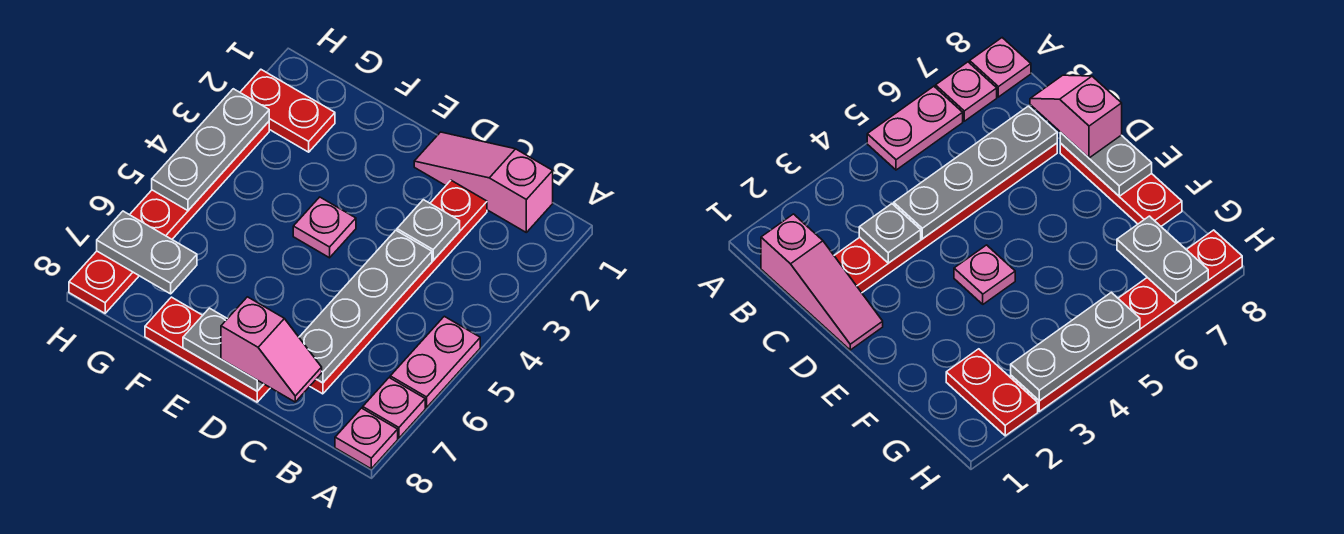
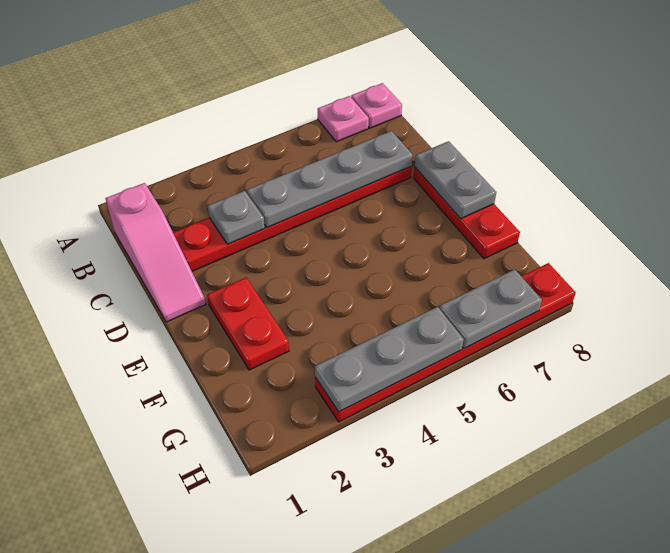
pink plate A5:A6 level 1 -> none
pink slope C8:D8 level 3 top D -> none
pink plate E4 level 1 -> none
red plate G2:H2 level 1 -> red plate E2:F2 level 1
grey plate G7:H7 level 2 -> grey plate H6:H7 level 2

